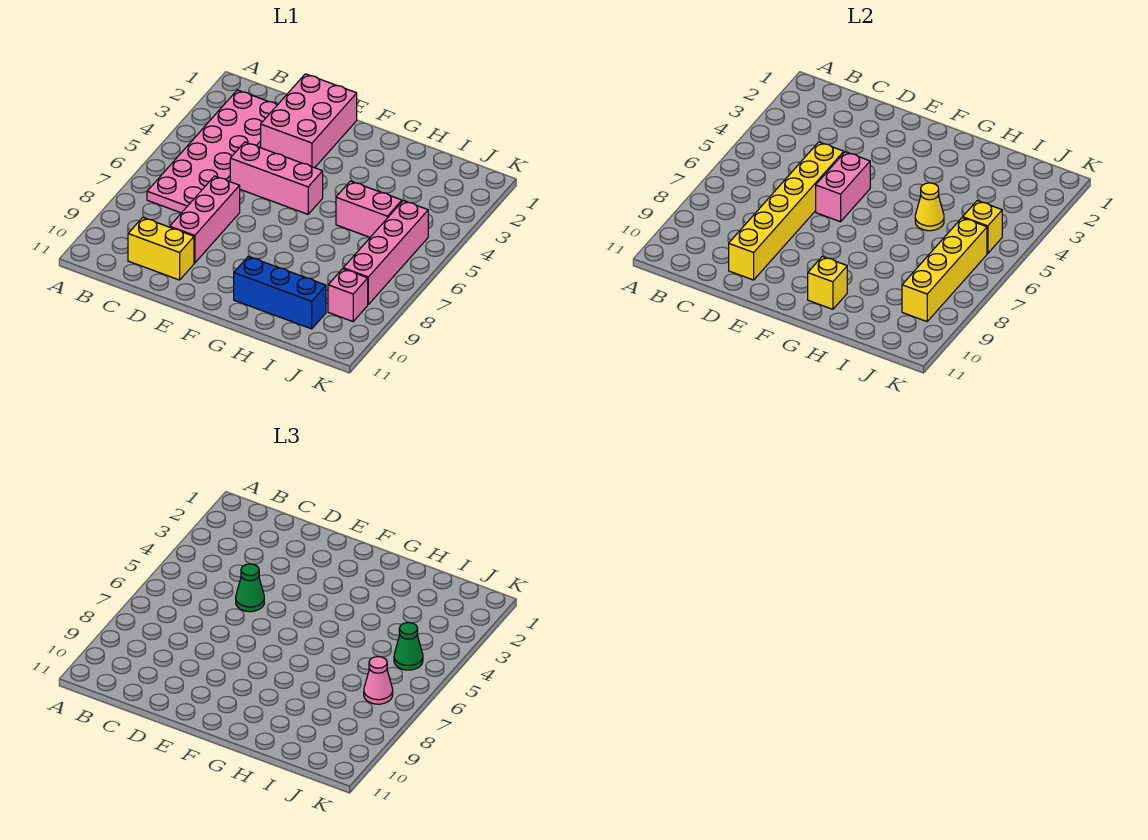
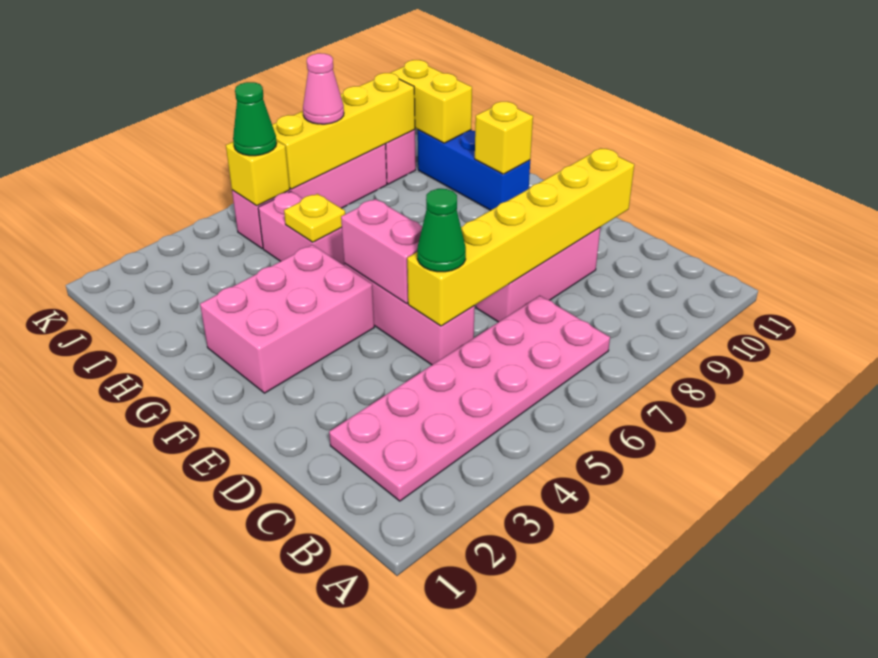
yellow brick C10:D10 level 1 -> yellow brick I10:J10 level 2
pink brick D1:E3 level 1 -> pink brick F2:G4 level 1
pink brick E5:E6 level 2 -> pink brick E5:F5 level 2
yellow cone H5 level 2 -> yellow plate H5 level 2

